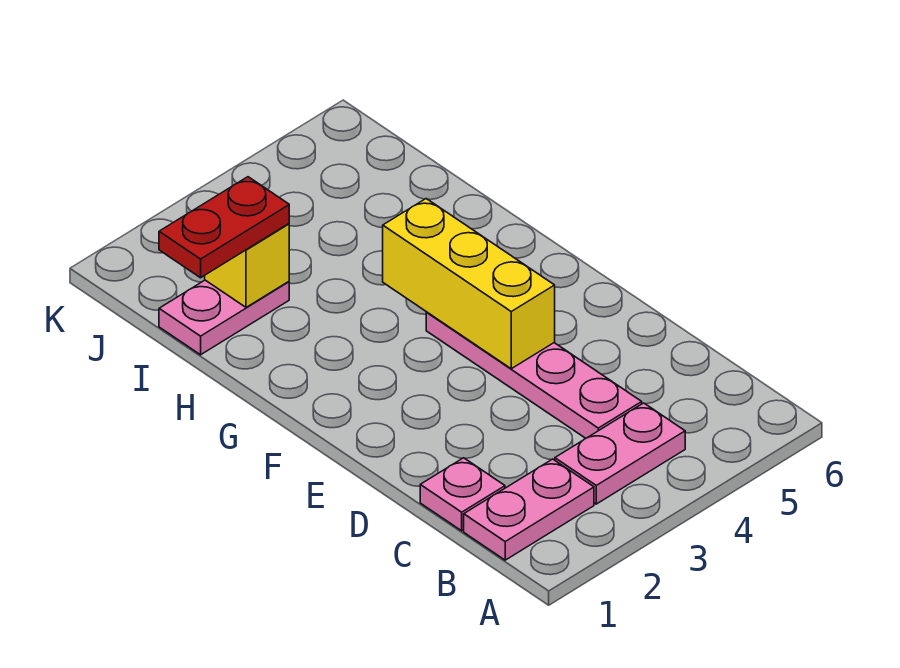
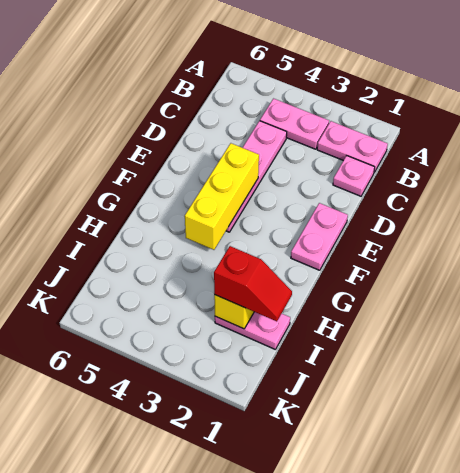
none -> pink plate E1:F1 level 1
red plate I1:I2 level 3 -> red slope I1:I2 level 3 top 2

